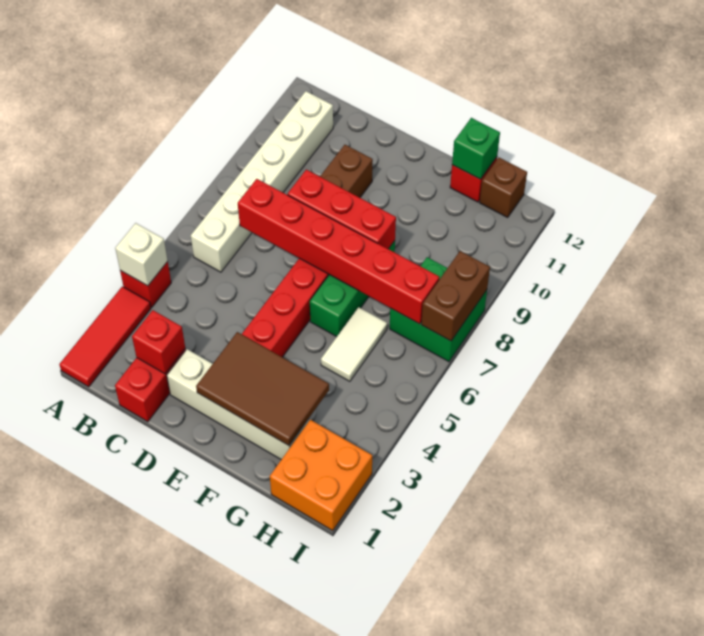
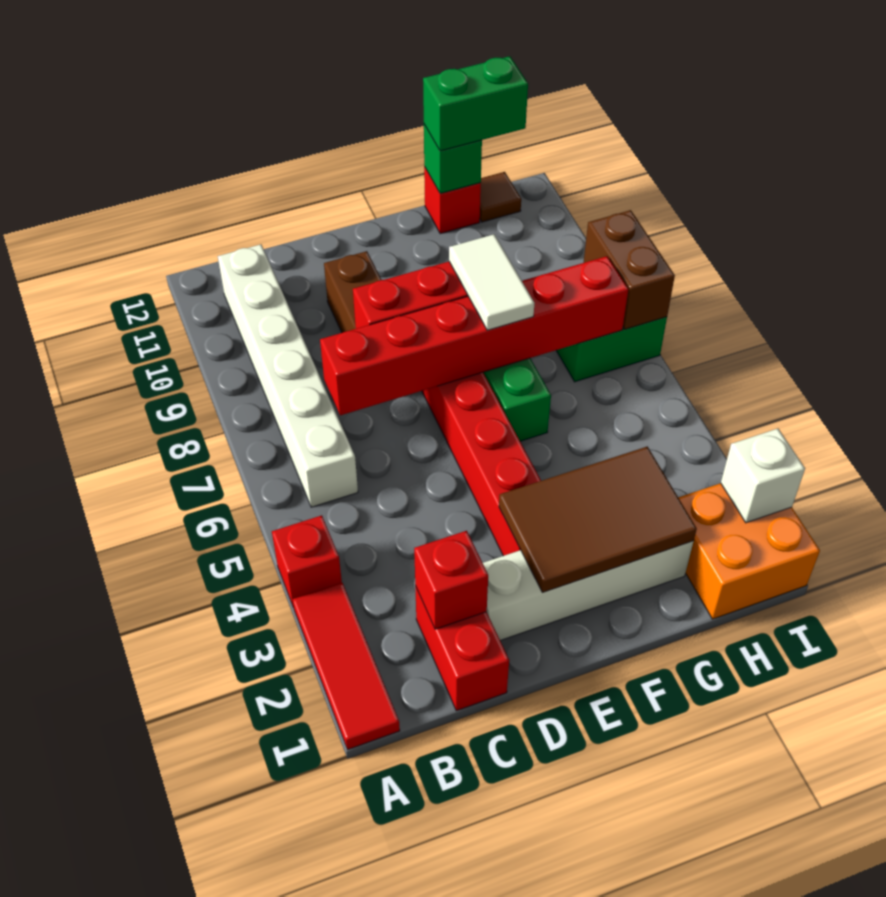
white brick A4 level 2 -> white brick I2 level 2
white tile G5:G6 level 1 -> white tile F7:F8 level 3
none -> green brick G12:H12 level 3
brown brick H12 level 1 -> brown tile H12 level 1

